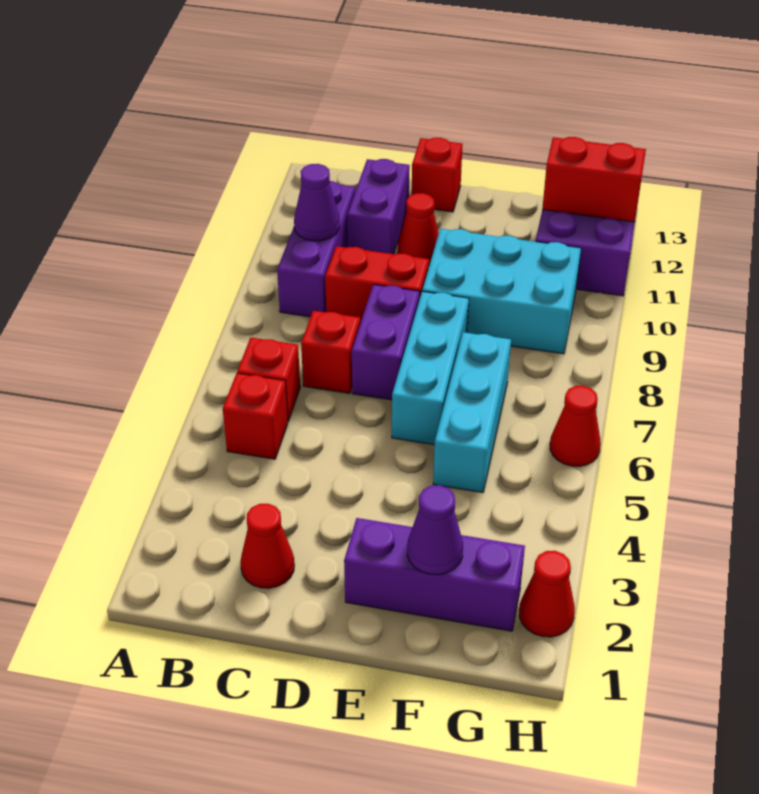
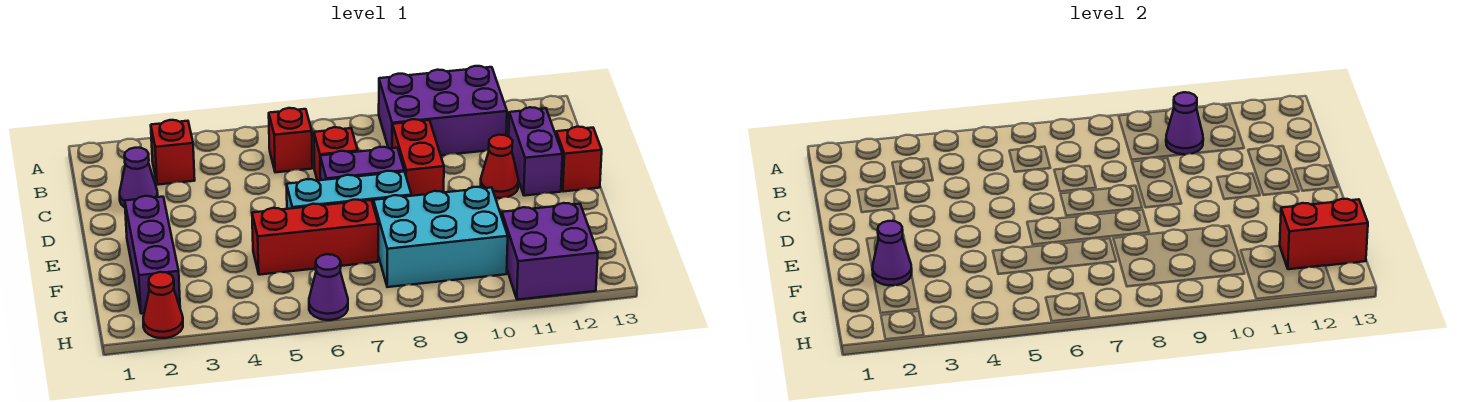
red brick B5 level 1 -> red brick B3 level 1
purple brick B9:B11 level 1 -> purple brick A9:B11 level 1
red cone C2 level 1 -> purple cone C2 level 1
purple brick C11:C12 level 1 -> purple brick C12:D12 level 1
cyan brick E9:G10 level 1 -> cyan brick F8:G10 level 1
cyan brick F5:F7 level 1 -> red brick F5:F7 level 1
red brick G12:H12 level 2 -> red brick G12:G13 level 2
red cone H6 level 1 -> purple cone H6 level 1

